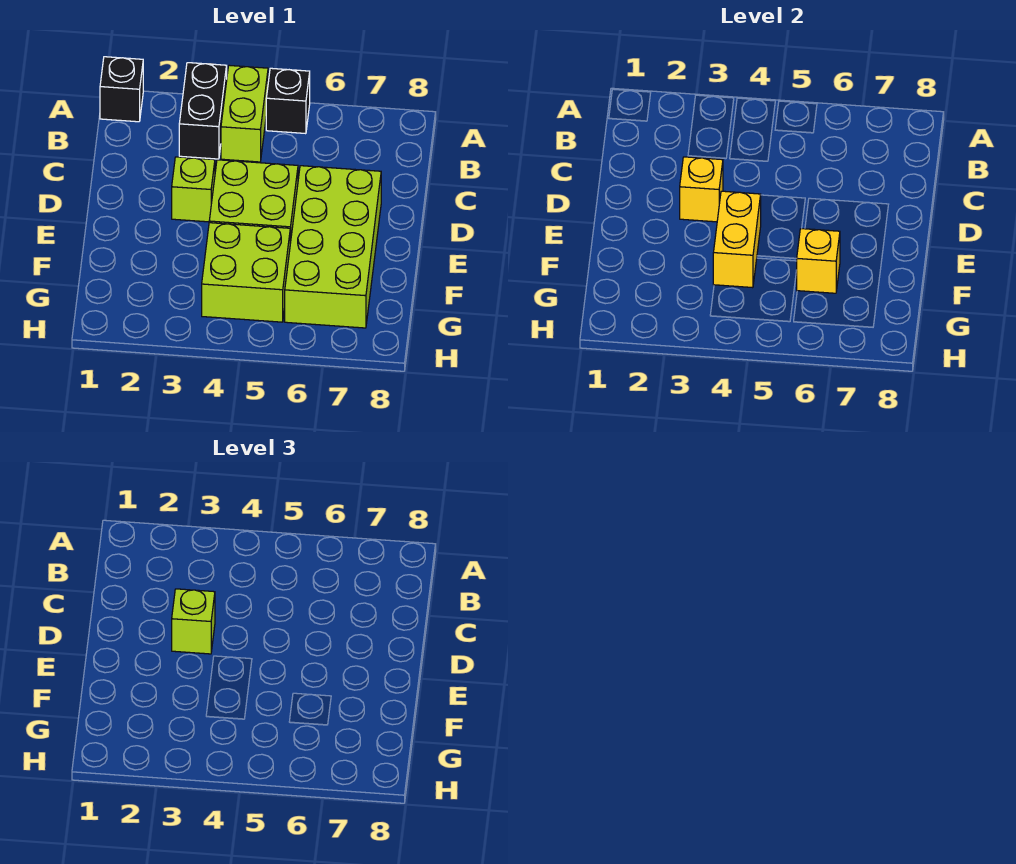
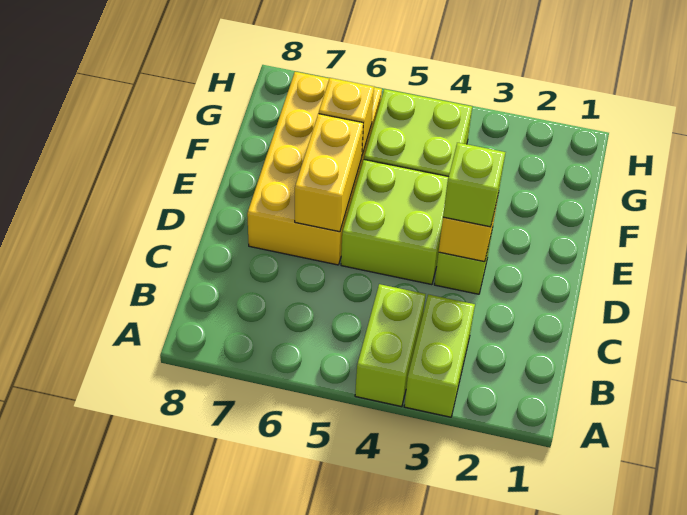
black brick A1 level 1 -> none
black brick A3:B3 level 1 -> lime brick A3:B3 level 1
black brick A5 level 1 -> none
lime brick D6:G7 level 1 -> yellow brick D6:G7 level 1
yellow brick E4:F4 level 2 -> yellow brick D6:E6 level 2

